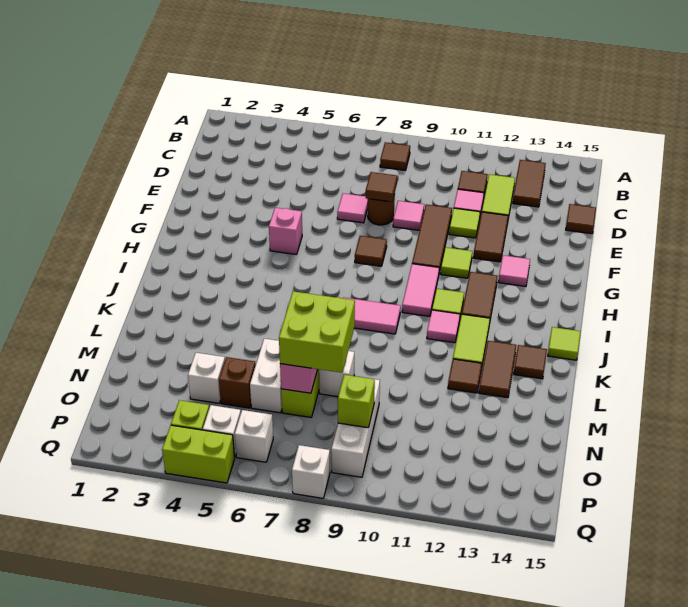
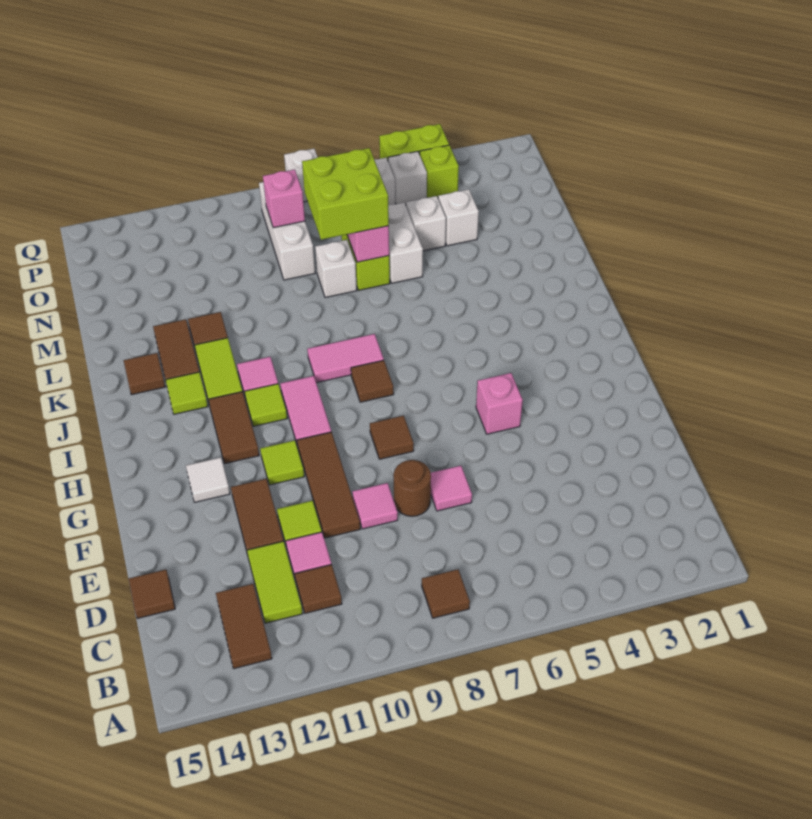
brown tile E8 level 2 -> brown tile I8 level 1
pink tile G13 level 1 -> white tile G13 level 1
lime tile J15 level 1 -> lime tile J13 level 1
brown brick N5 level 1 -> white brick N5 level 1
lime brick O9 level 2 -> pink brick O9 level 2

